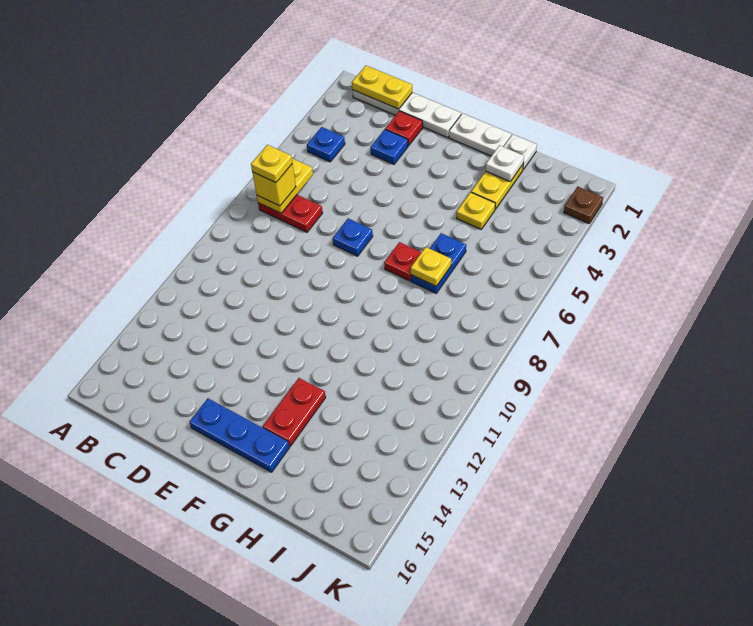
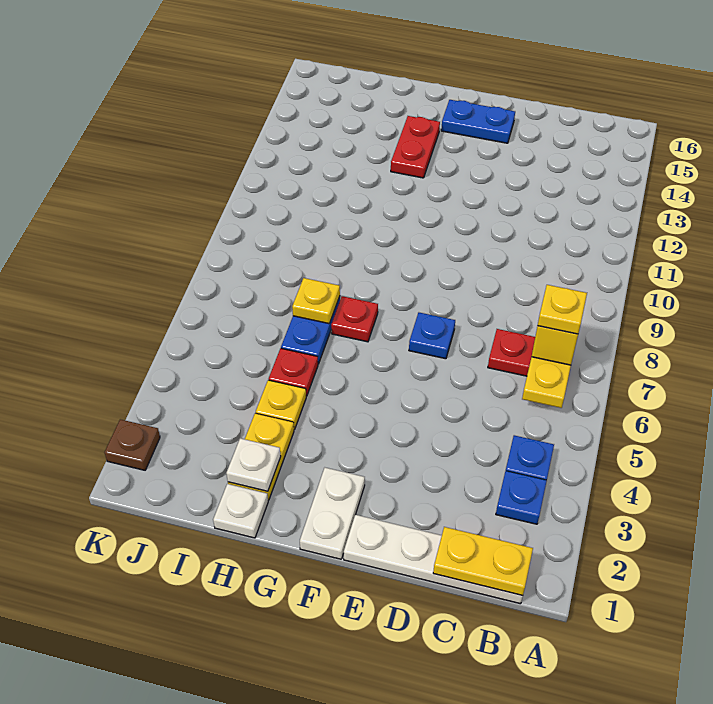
red plate D2 level 1 -> red plate H5 level 1
blue plate D3 level 1 -> blue plate B3 level 1
blue plate E15:G15 level 1 -> blue plate E15:F15 level 1
white plate F1:G1 level 1 -> white plate F1:F2 level 1

